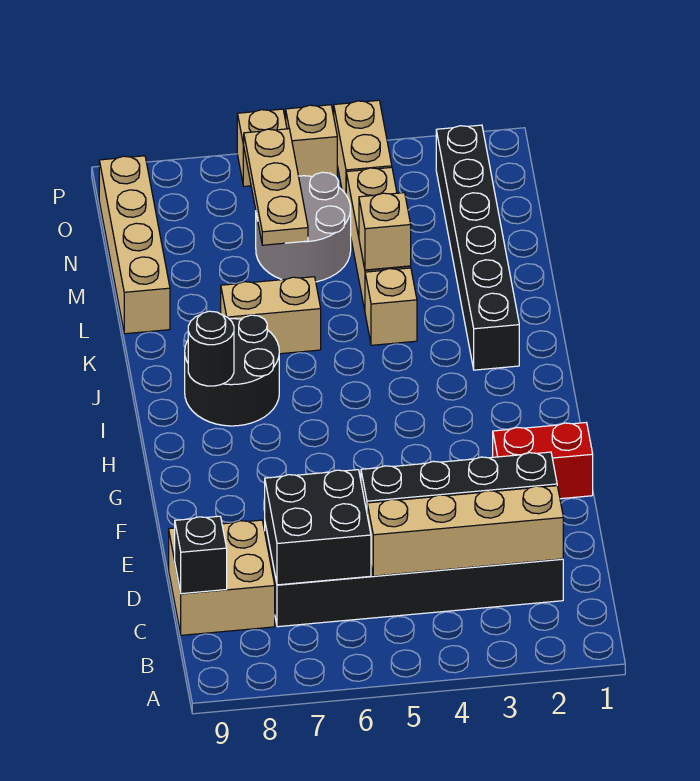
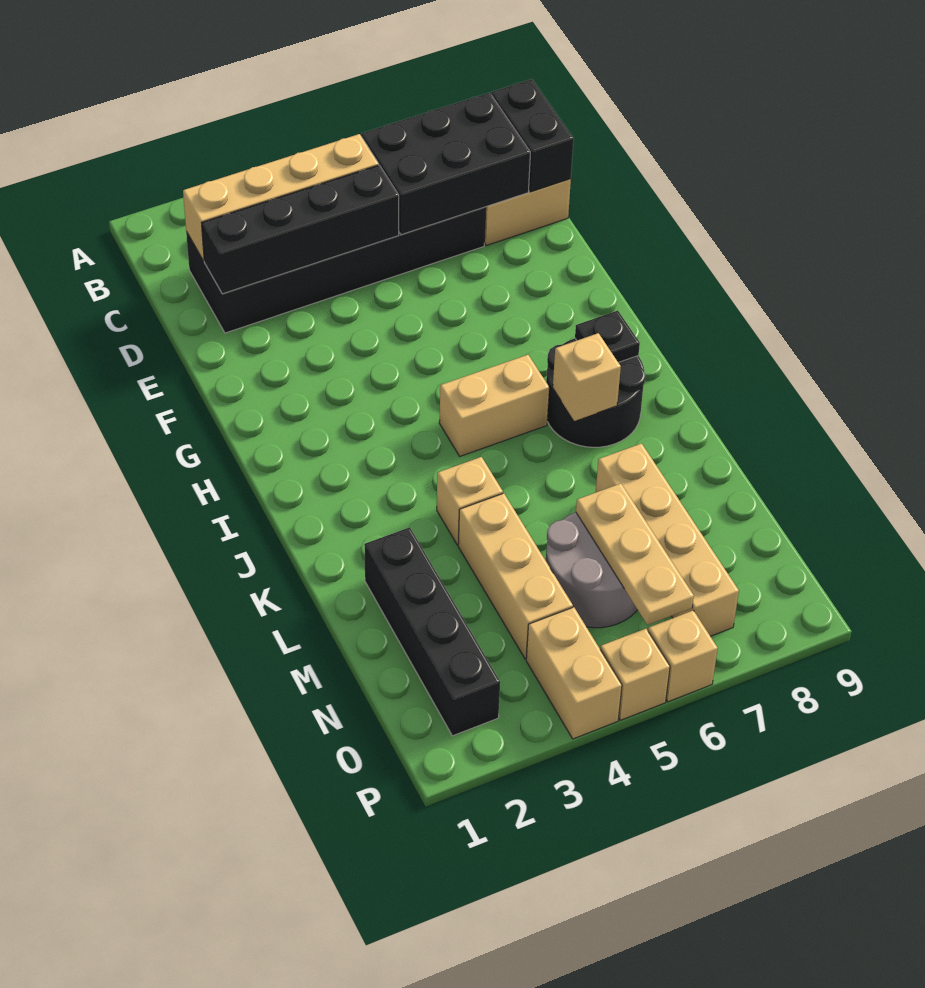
black brick C6:D7 level 2 -> black brick C6:D8 level 2
black brick C9 level 2 -> black brick C9:D9 level 2
red brick F1:F2 level 1 -> none
black round brick I8 level 2 -> black plate I8 level 2
black brick J2:O2 level 1 -> black brick L2:O2 level 1
tan brick K6:K7 level 1 -> tan brick I5:I6 level 1
tan brick L4 level 2 -> tan brick J7 level 2
tan brick L9:O9 level 1 -> tan brick L7:O7 level 1

